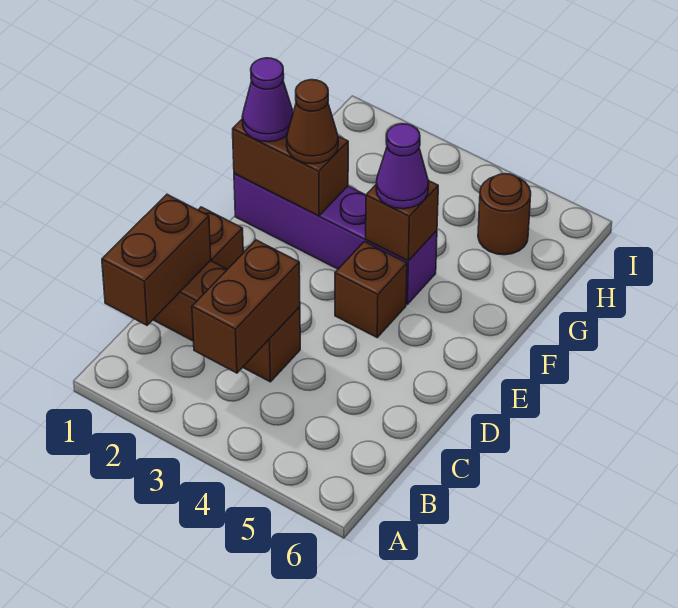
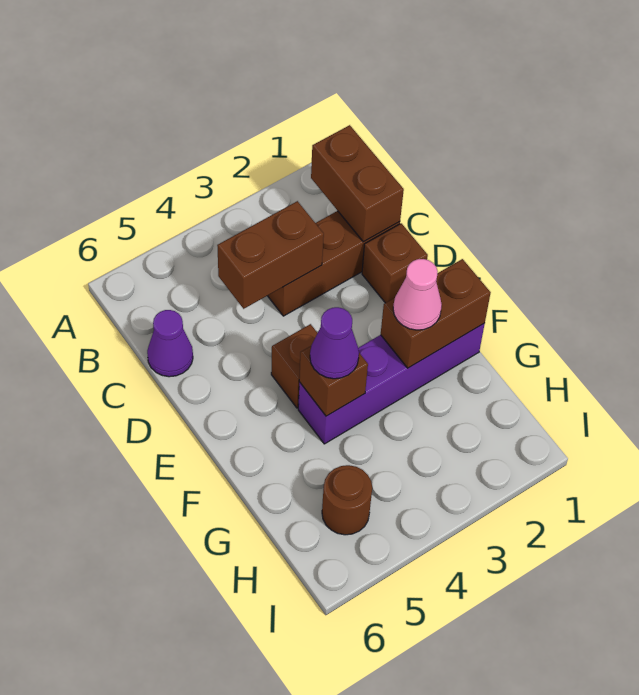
brown brick B3:C3 level 2 -> brown brick C3:C4 level 2
purple cone F1 level 3 -> purple cone C6 level 1
brown cone F2 level 3 -> pink cone F2 level 3

